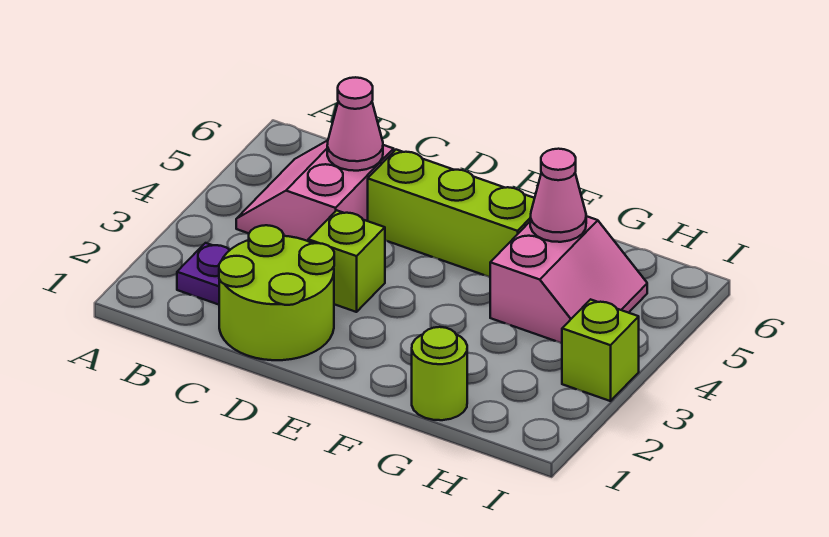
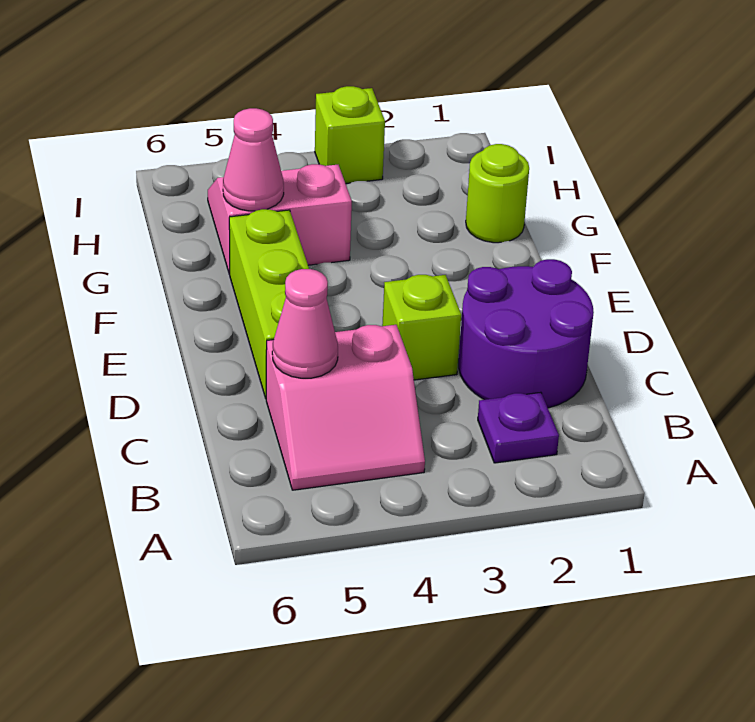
lime round brick C1:D2 level 1 -> purple round brick C1:D2 level 1

